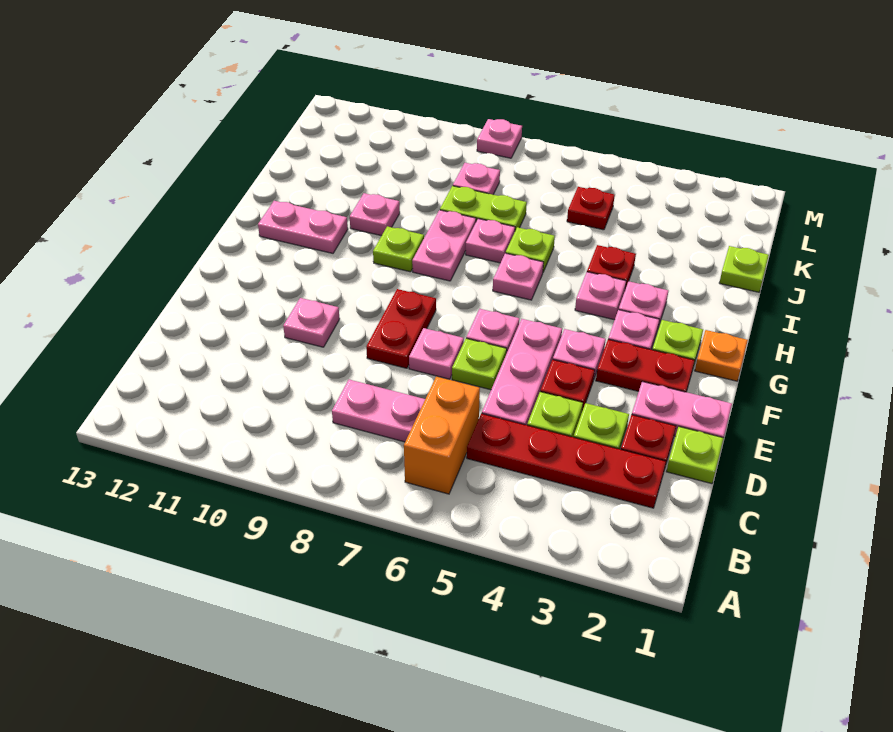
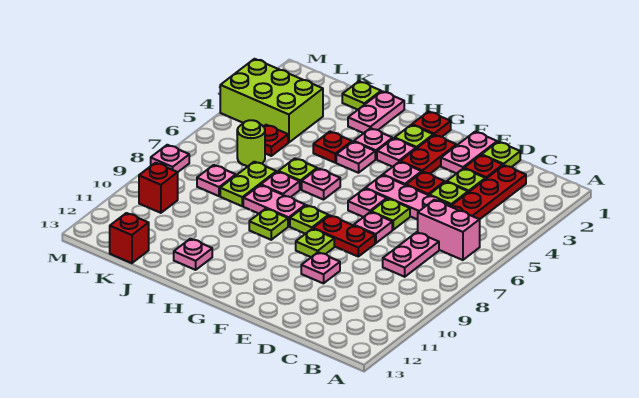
orange brick B6:C6 level 1 -> pink brick B6:C6 level 1
none -> lime plate F9 level 1
orange plate G1 level 1 -> red plate G1 level 1
none -> lime plate G8 level 1
pink plate H11:H12 level 1 -> pink plate I1:I2 level 1
pink plate I10 level 1 -> pink plate I12 level 1
none -> lime brick K3:M4 level 1
none -> lime round brick K6 level 1
none -> red brick K13 level 1
none -> red brick L10 level 1

